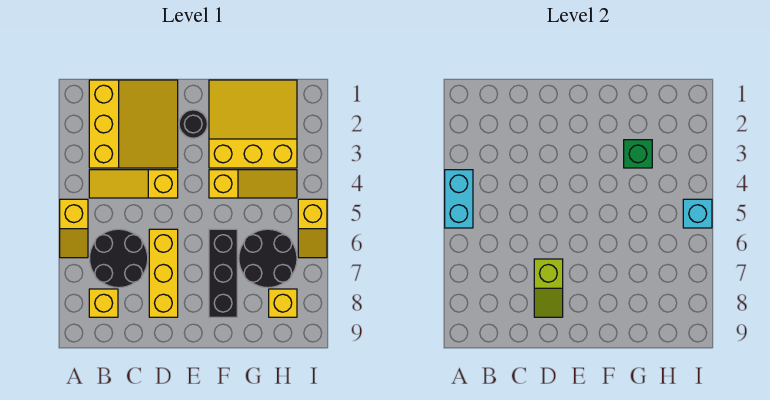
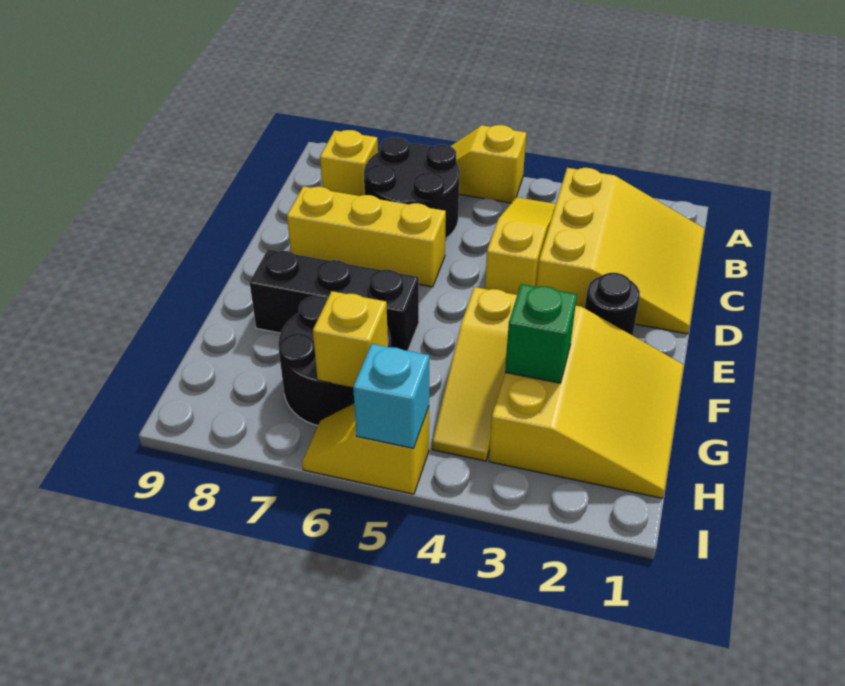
cyan brick A4:A5 level 2 -> none
yellow slope B1:D3 level 1 top B -> yellow slope B1:D3 level 1 top 3
lime slope D7:D8 level 2 top 7 -> none
yellow brick H8 level 1 -> yellow brick H6 level 2

